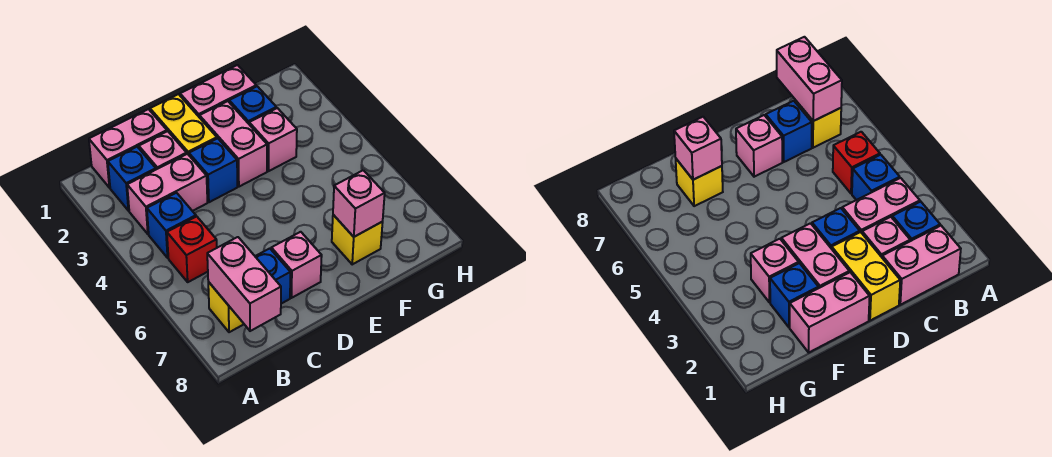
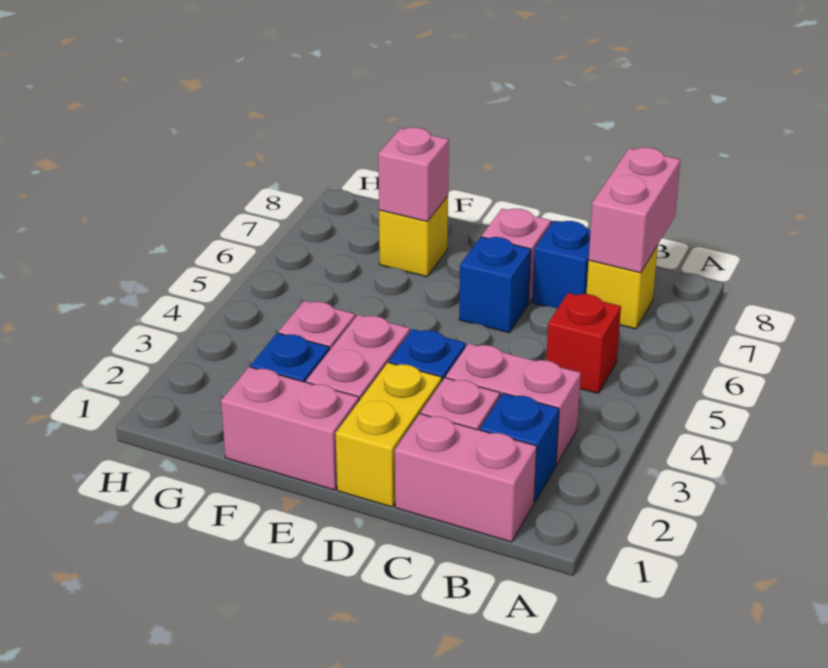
blue brick B4 level 1 -> blue brick D6 level 1

